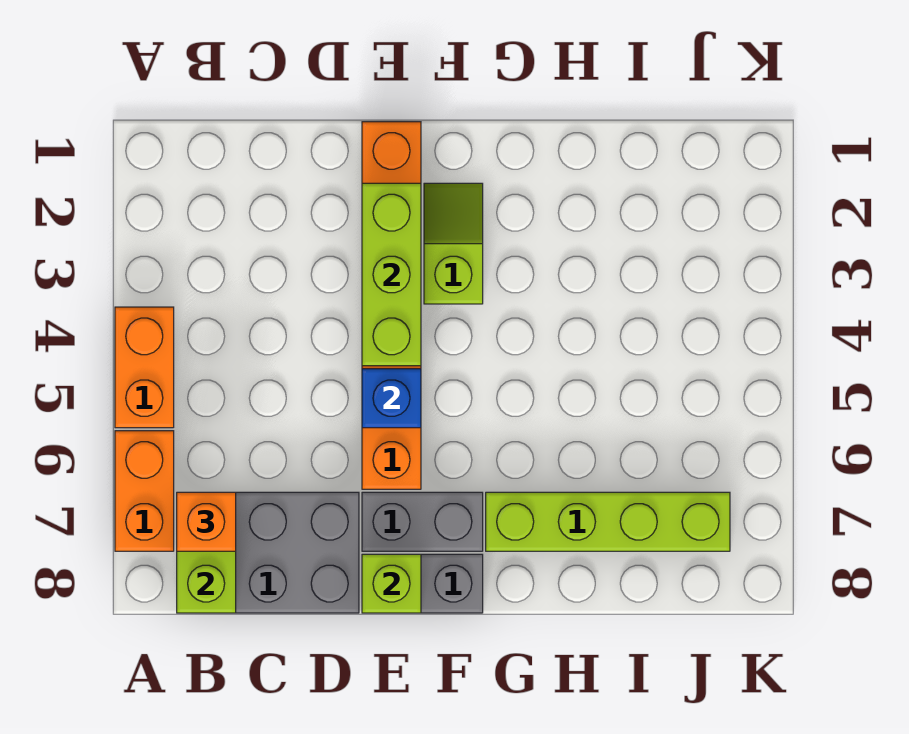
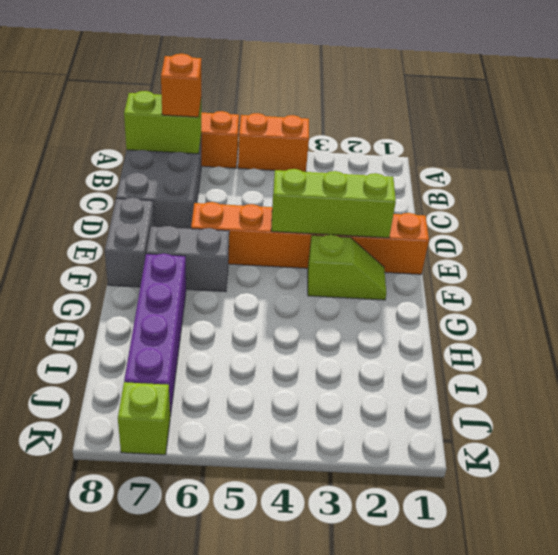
blue brick E5 level 2 -> none
grey brick E7:F7 level 1 -> grey brick F6:F7 level 1
lime brick E8 level 2 -> lime brick K7 level 1
lime brick G7:J7 level 1 -> purple brick G7:J7 level 1

